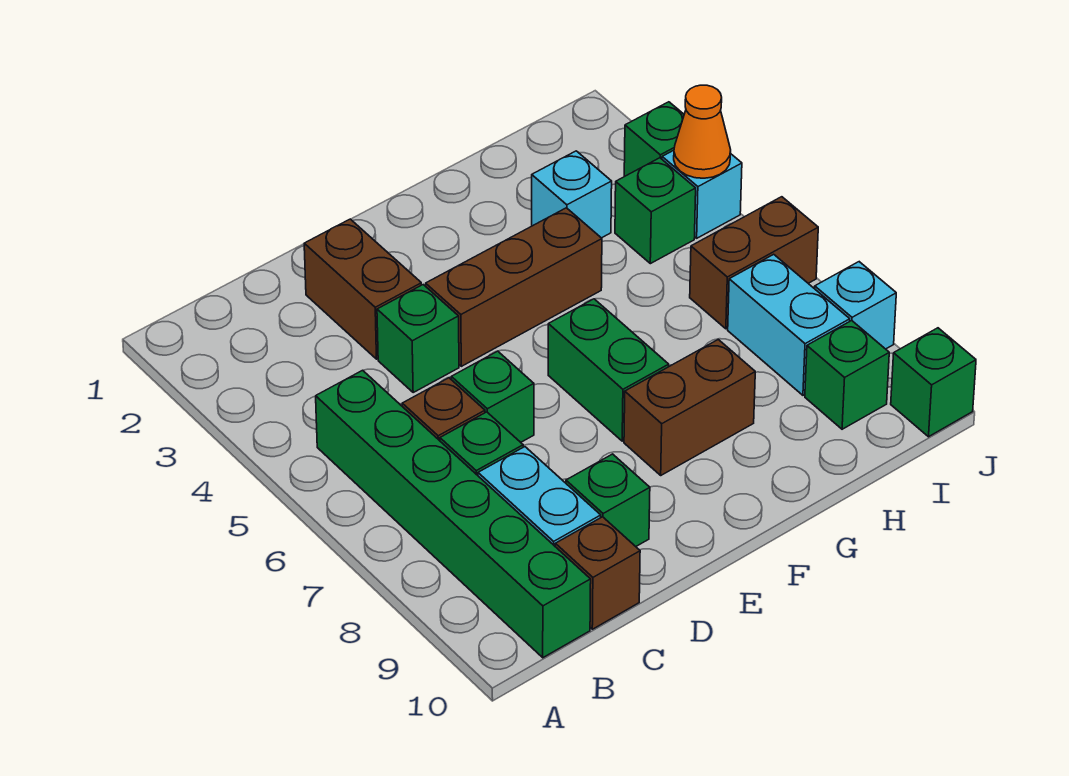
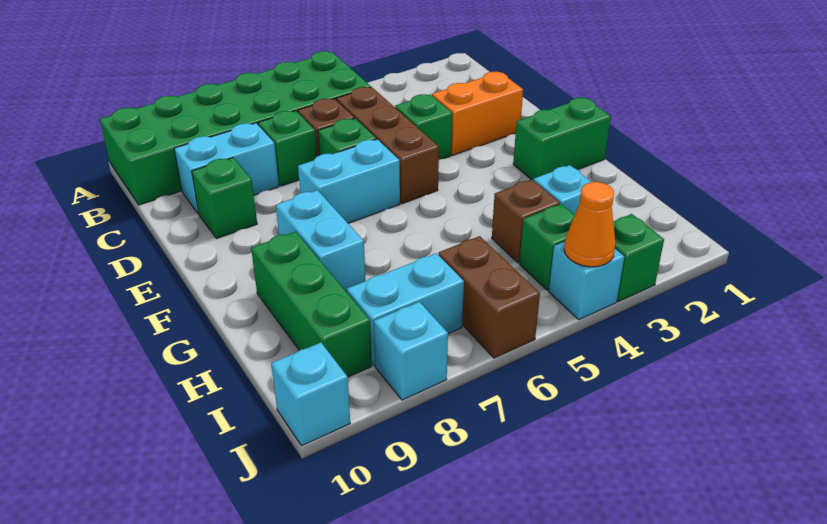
green brick B5:B10 level 1 -> green brick A5:B10 level 1
brown brick C10 level 1 -> brown brick H4 level 1
brown brick D2:D3 level 1 -> orange brick D2:D3 level 1
brown brick E4:G4 level 1 -> brown brick C5:E5 level 1
none -> cyan brick E6:E7 level 1
green brick F6:F7 level 1 -> green brick F1:F2 level 1
brown brick F8:G8 level 1 -> cyan brick F8:G8 level 1
green brick I9 level 1 -> green brick G9:I9 level 1
green brick J10 level 1 -> cyan brick J10 level 1

